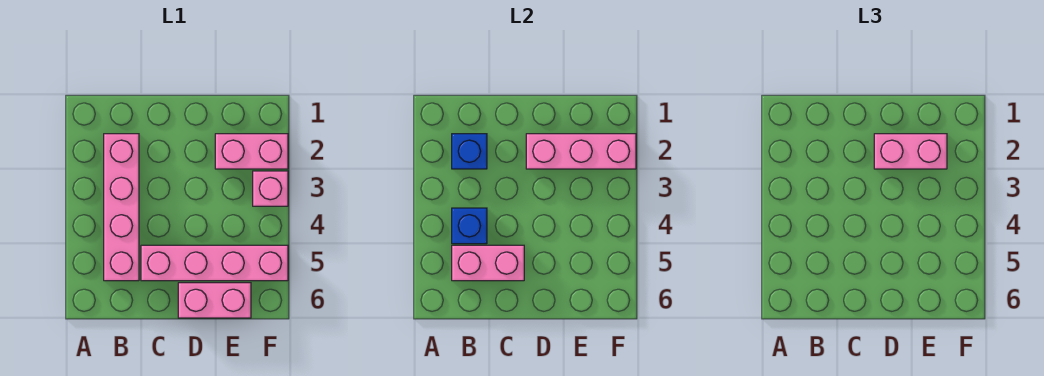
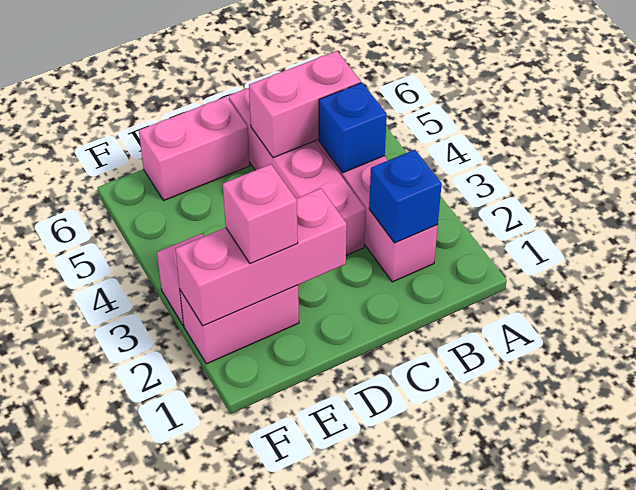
pink brick C5:F5 level 1 -> pink brick C3:C6 level 1
pink brick D2:E2 level 3 -> pink brick E2 level 3

